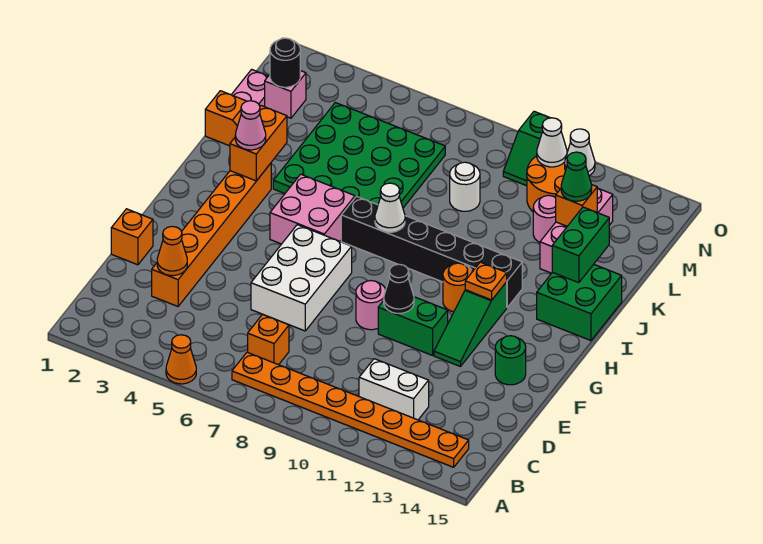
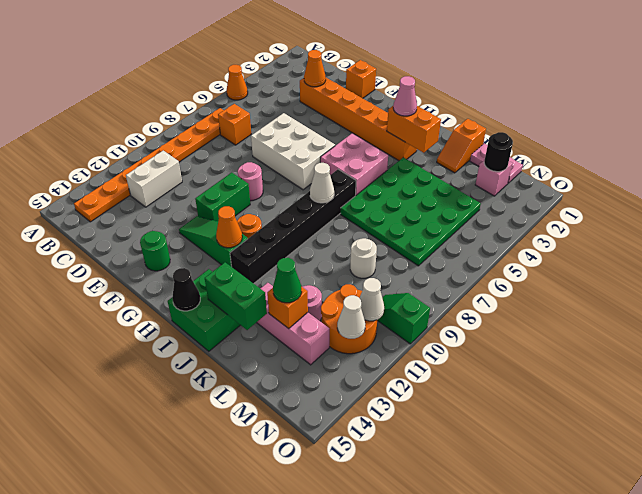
black cone F10 level 2 -> black cone I15 level 2
orange plate H12 level 2 -> orange cone H12 level 2

